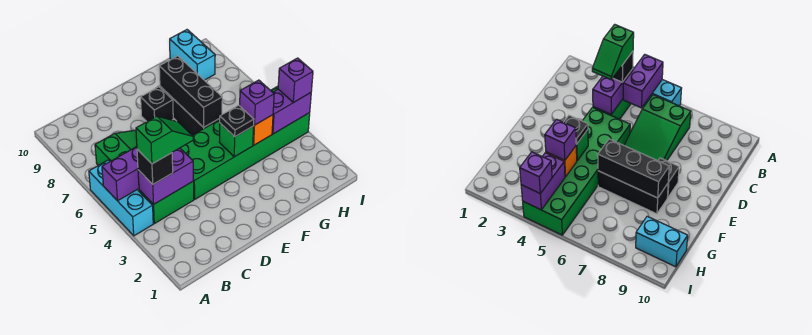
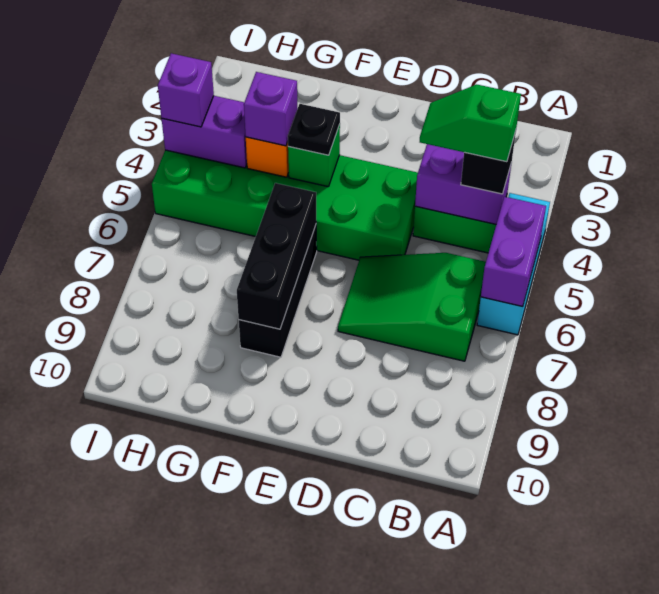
purple brick A5:B5 level 2 -> purple brick A5:A6 level 2
black brick E8 level 1 -> none
cyan brick H9:H10 level 1 -> none

